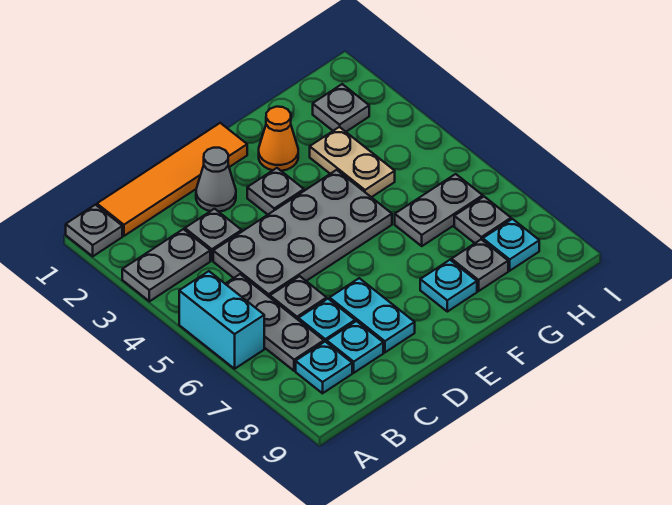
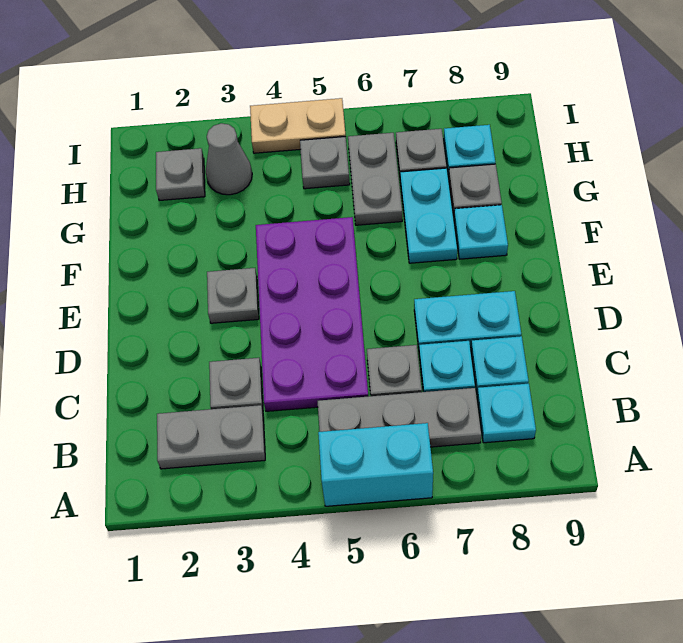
grey plate A1 level 1 -> grey plate H5 level 1
grey plate A3:B3 level 1 -> grey plate B2:B3 level 1
orange tile B1:E1 level 1 -> none
grey plate C4:F5 level 1 -> purple plate C4:F5 level 1
grey cone D2 level 1 -> grey cone H3 level 1
orange cone F2 level 1 -> none
none -> cyan plate F7:G7 level 1
tan plate G3:G4 level 1 -> tan plate I4:I5 level 1

